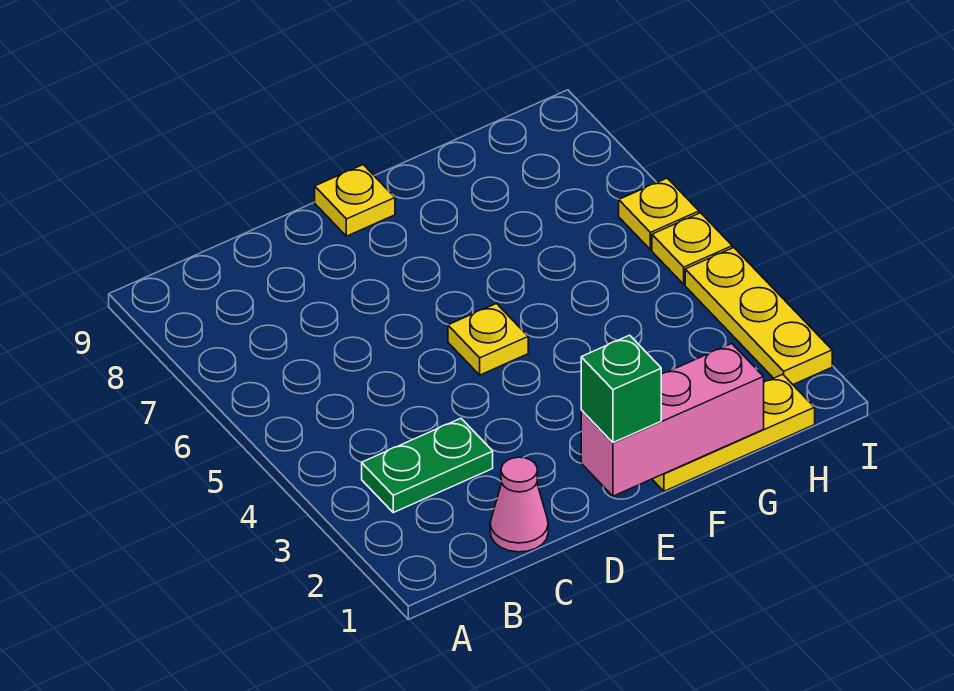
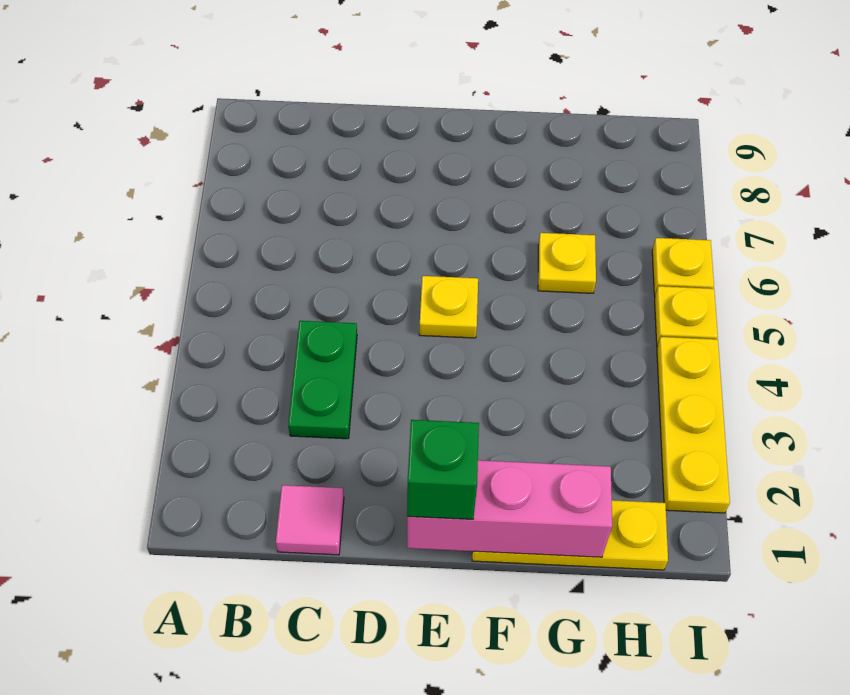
green plate B3:C3 level 1 -> green plate C3:C4 level 1
pink cone C1 level 1 -> pink tile C1 level 1
yellow plate E9 level 1 -> yellow plate G6 level 1

